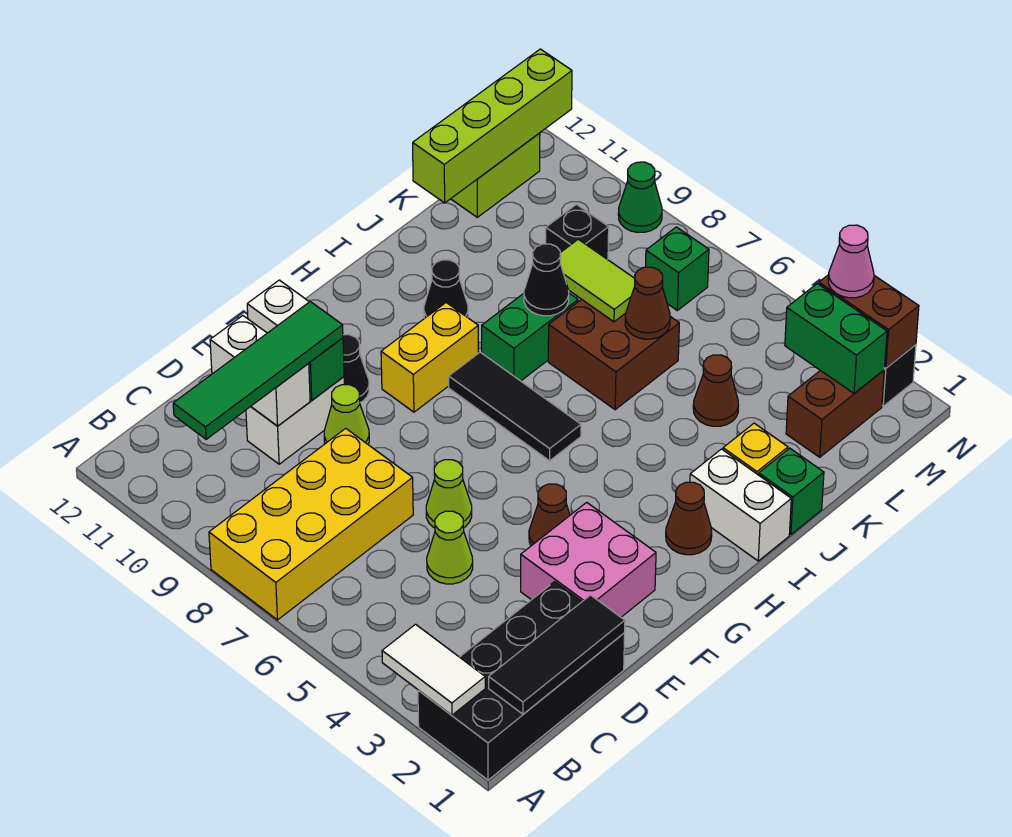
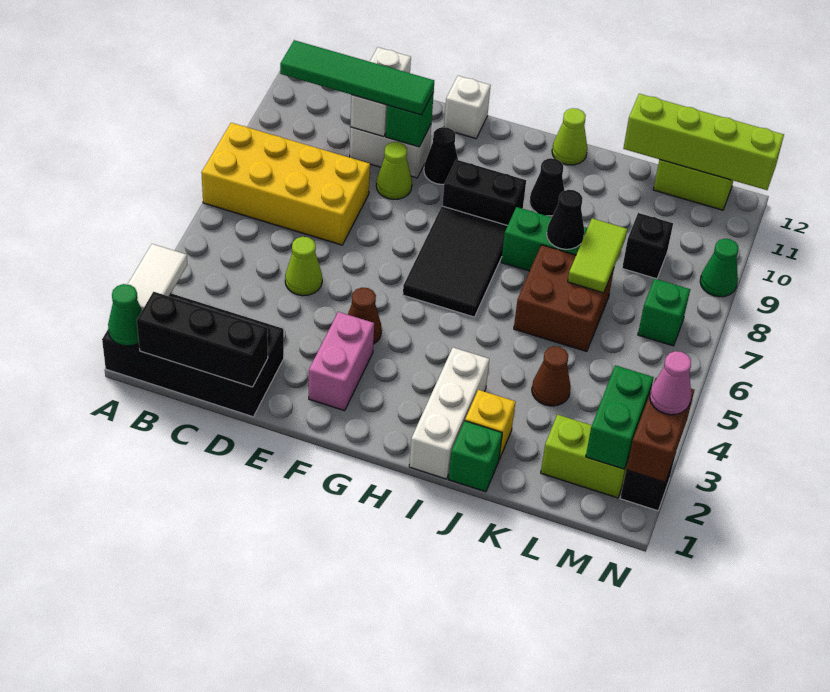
none -> green cone A1 level 2
black tile B1:D1 level 2 -> black brick B1:D1 level 2
pink brick E2:F3 level 1 -> pink brick F2:F3 level 1
lime cone E6 level 1 -> lime cone I12 level 1
yellow brick G9:H9 level 1 -> black brick G9:H9 level 1
brown cone H2 level 1 -> none
black tile H6:H8 level 1 -> black tile G6:H8 level 1
white brick I1:I2 level 1 -> white brick I1:I3 level 1
brown cone K6 level 2 -> none
brown brick L2:M2 level 1 -> lime brick L2:M2 level 1

